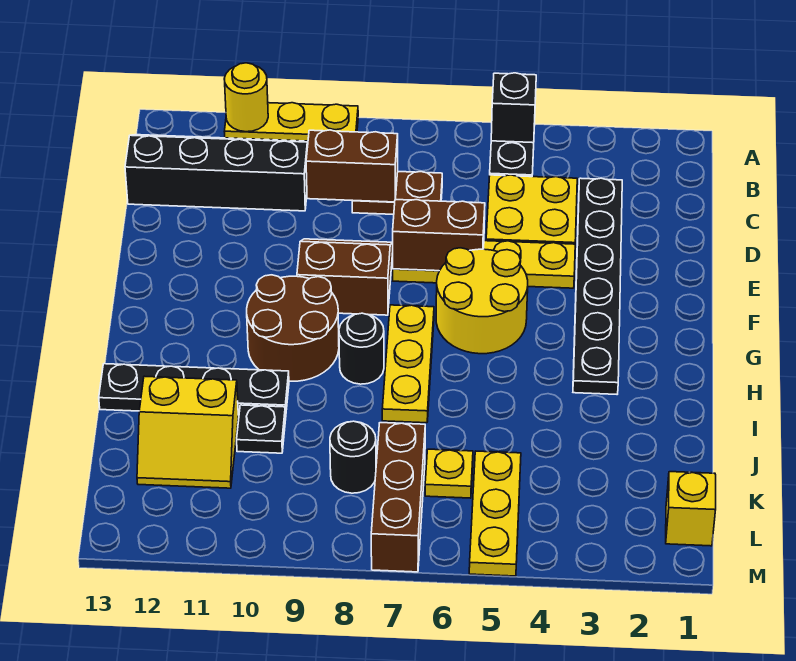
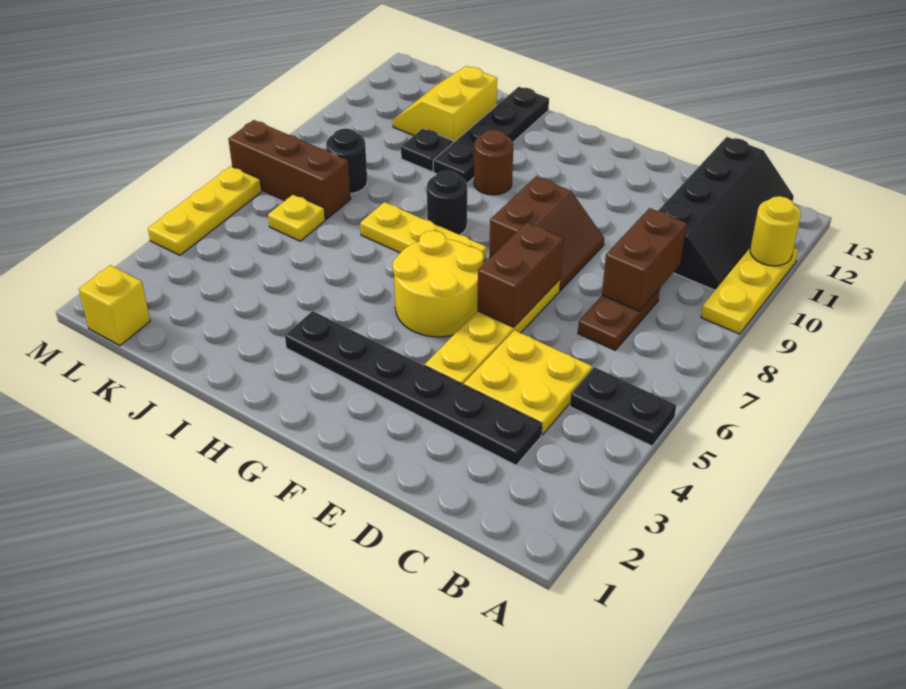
black brick A5 level 2 -> none
brown round brick G9:H10 level 1 -> brown round brick H10 level 1
yellow plate K5:M5 level 1 -> yellow plate M4:M6 level 1

